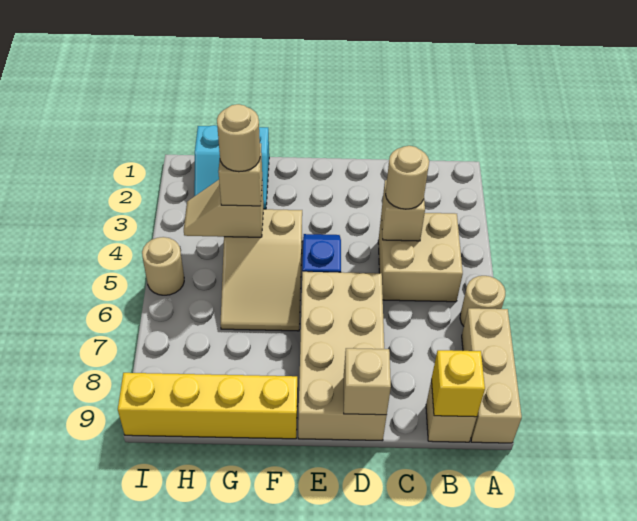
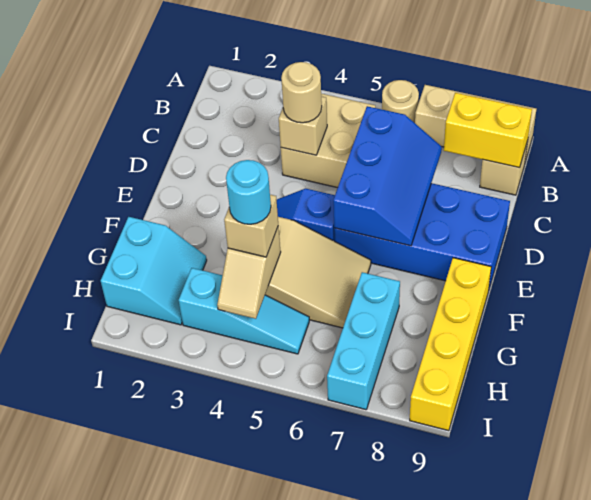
yellow brick B9 level 2 -> yellow brick B8:B9 level 2
none -> blue slope C6:E7 level 2 top 6
tan brick D6:E9 level 1 -> blue brick D6:E9 level 1
tan brick D9 level 2 -> none
tan round brick G4 level 4 -> cyan round brick G4 level 4
none -> cyan brick G7:I7 level 1
none -> cyan slope H3:H5 level 1 top 3
tan round brick I5 level 1 -> none

